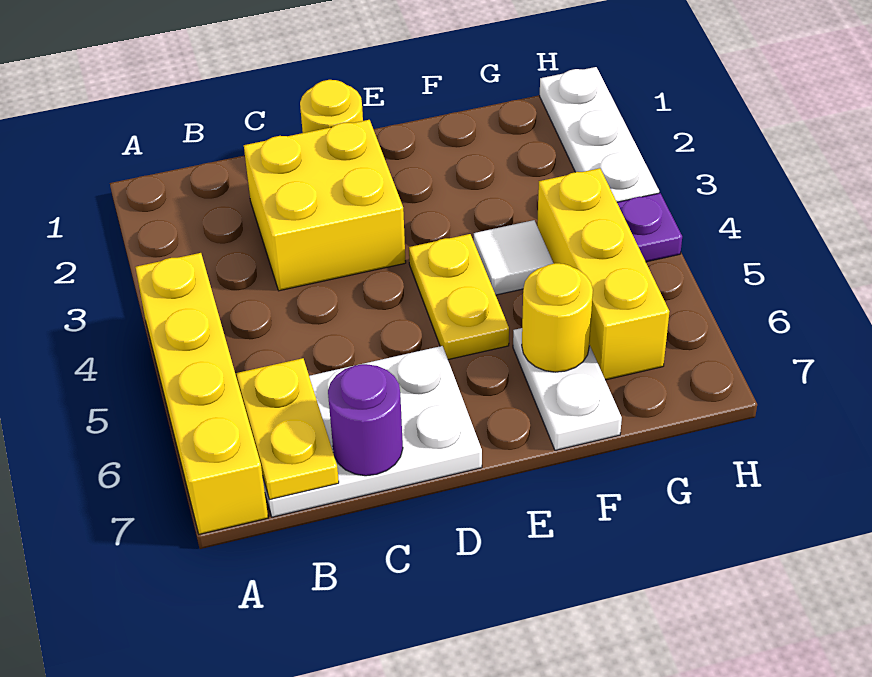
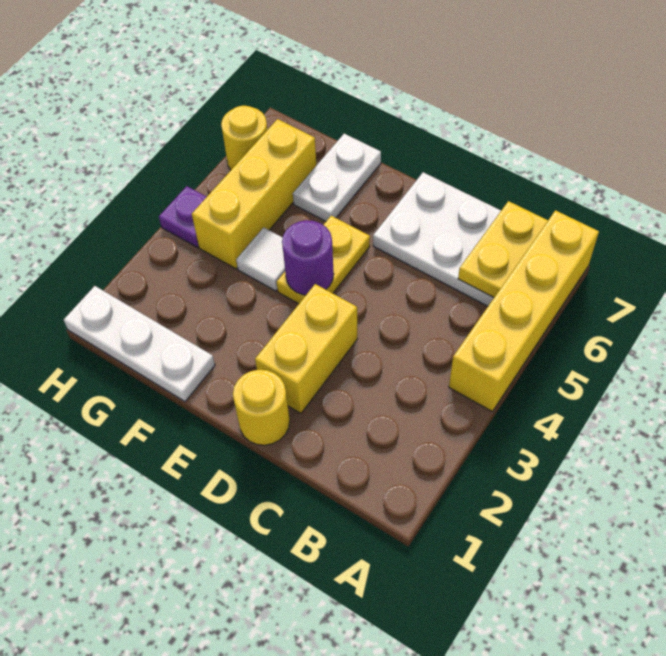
yellow brick C2:D3 level 1 -> yellow brick D2:D3 level 1
purple round brick C7 level 2 -> purple round brick E4 level 2
yellow round brick F6 level 2 -> yellow round brick H6 level 1
white plate H1:H3 level 1 -> white plate F1:H1 level 1

